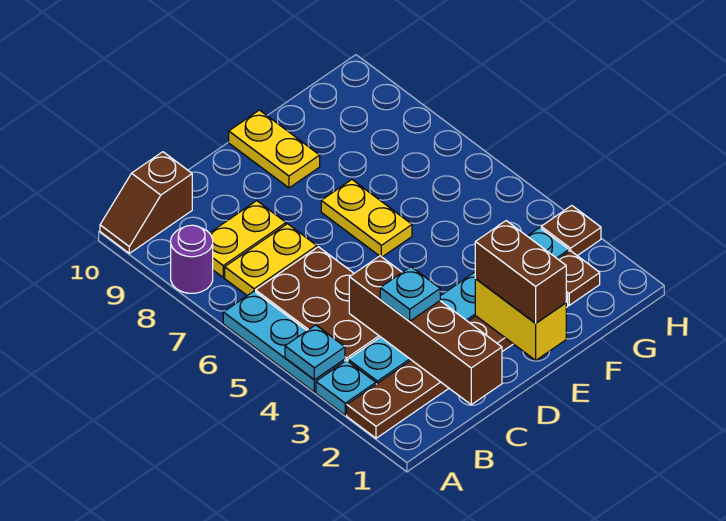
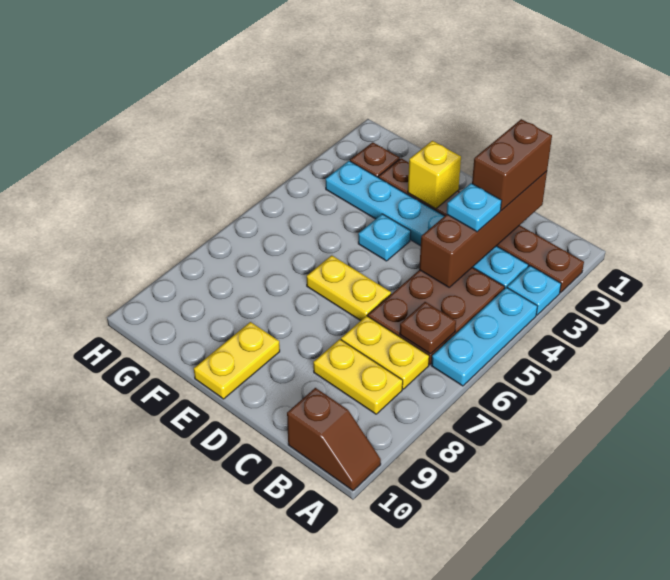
cyan plate A4 level 2 -> cyan plate E4 level 1
purple round brick A8 level 1 -> none
yellow brick E1:E2 level 2 -> yellow brick E2 level 2
brown brick E1:E2 level 3 -> brown brick C1:C2 level 3
yellow plate E6:E7 level 1 -> yellow plate D6:E6 level 1
brown plate H3 level 1 -> brown plate B6 level 2

